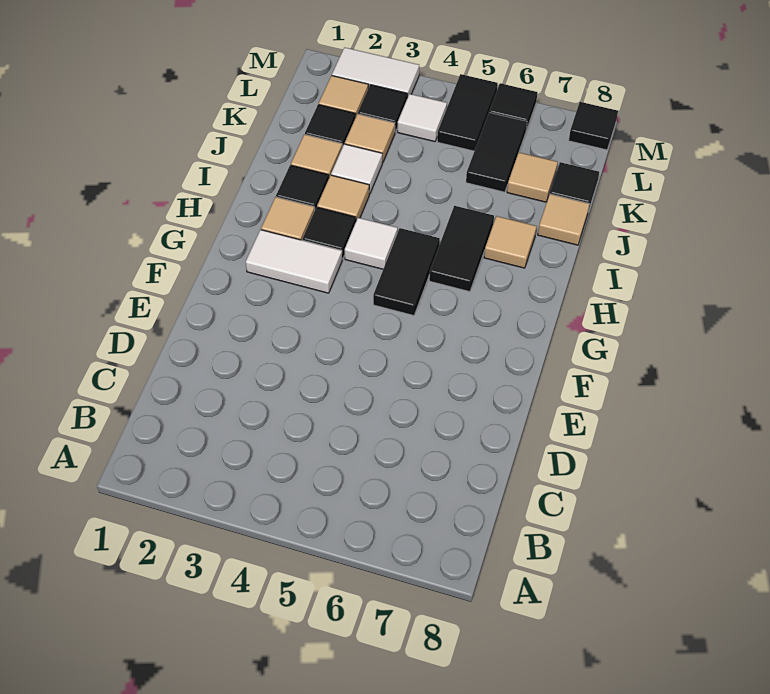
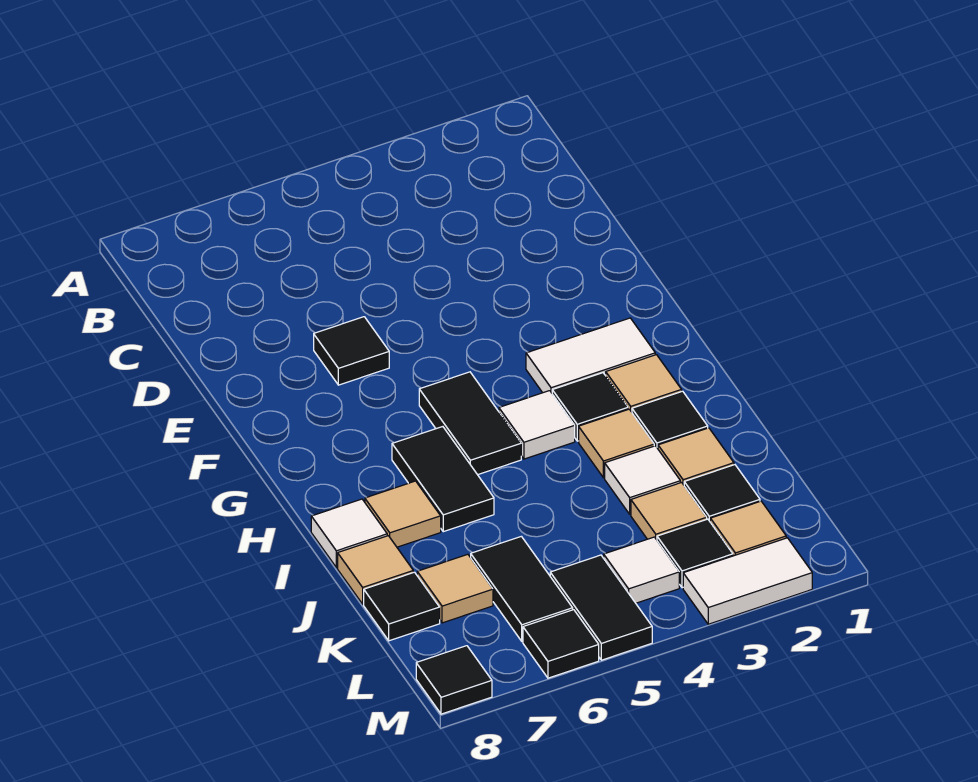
none -> black tile E6 level 1
none -> white tile I8 level 1

